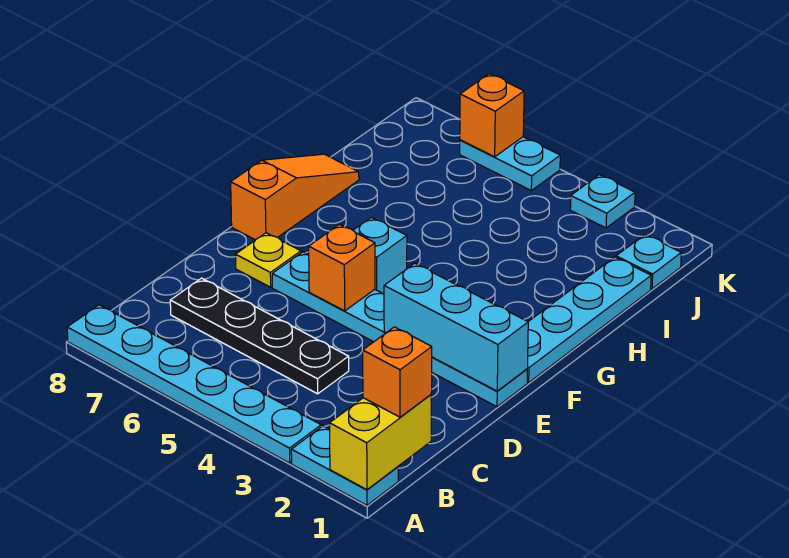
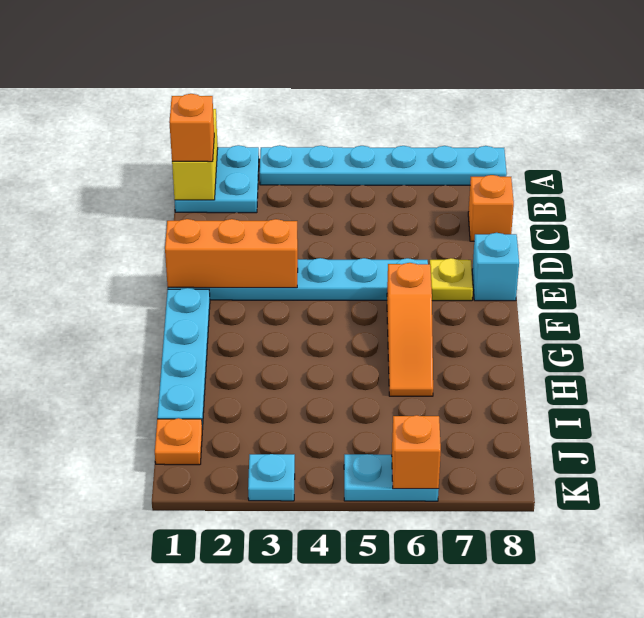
cyan plate A1:A2 level 1 -> cyan plate A1:B2 level 1
black plate C4:C7 level 1 -> none
cyan brick E1:E3 level 2 -> orange brick E1:E3 level 2
orange brick E5 level 2 -> orange brick C8 level 1
cyan brick F5 level 1 -> cyan brick E8 level 1
orange slope F8:H8 level 1 top F -> orange slope F6:H6 level 1 top F
cyan plate J1 level 1 -> orange plate J1 level 1

